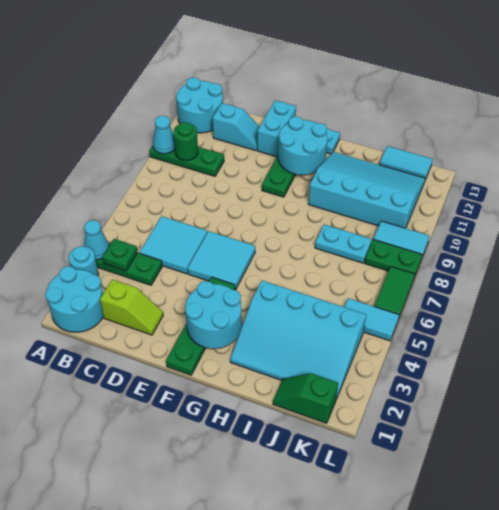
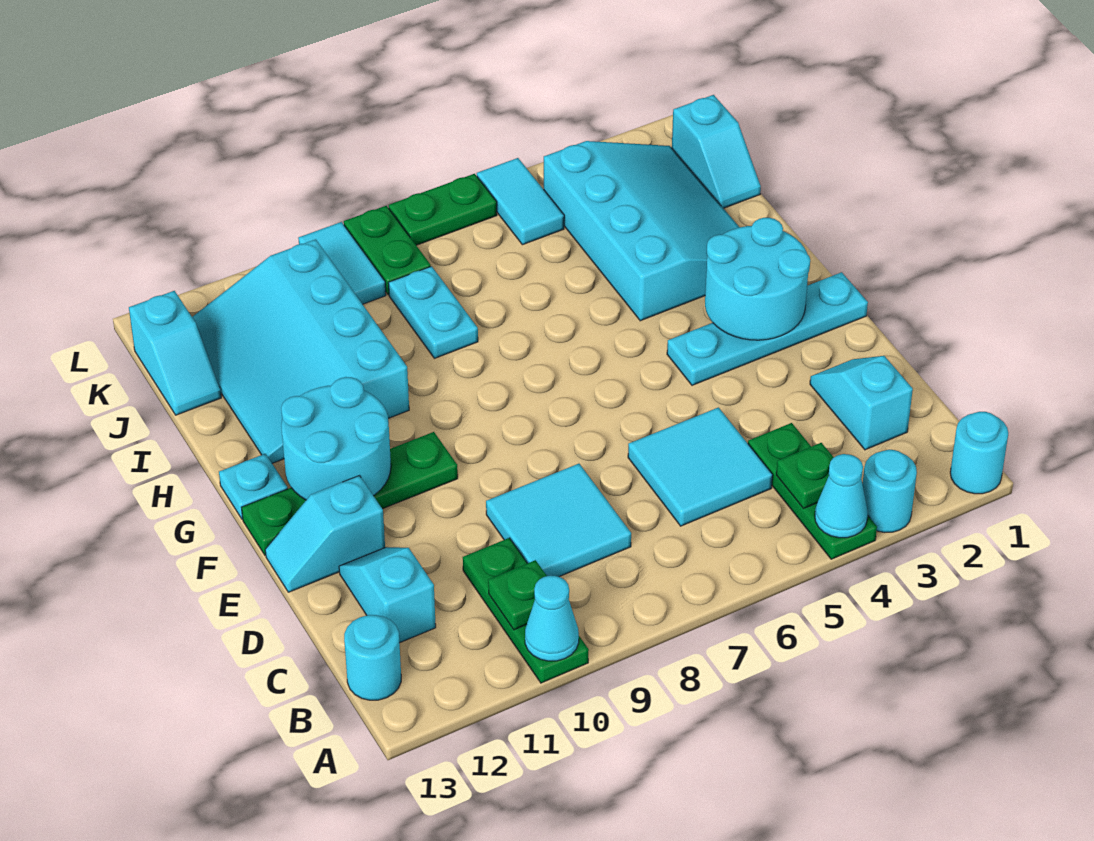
cyan round brick A1:B2 level 1 -> cyan round brick A1 level 1
cyan round brick A12:B13 level 1 -> cyan round brick B13 level 1
green round brick B10 level 2 -> green plate B10 level 2
lime slope C2:D2 level 1 top C -> cyan slope C2:D2 level 1 top C
cyan tile E5:F6 level 1 -> cyan tile C8:D9 level 1
cyan brick E12:E13 level 1 -> cyan slope E12:E13 level 1 top 12
green plate F1:F4 level 1 -> cyan plate F1:F4 level 1
green slope J1:K1 level 1 top K -> cyan slope J1:K1 level 1 top K
cyan tile J13:K13 level 1 -> cyan slope J13:K13 level 1 top K
green tile L6:L7 level 1 -> green plate L6:L7 level 1

